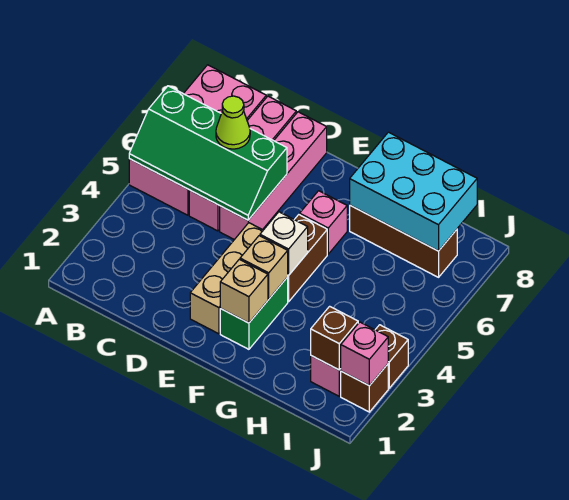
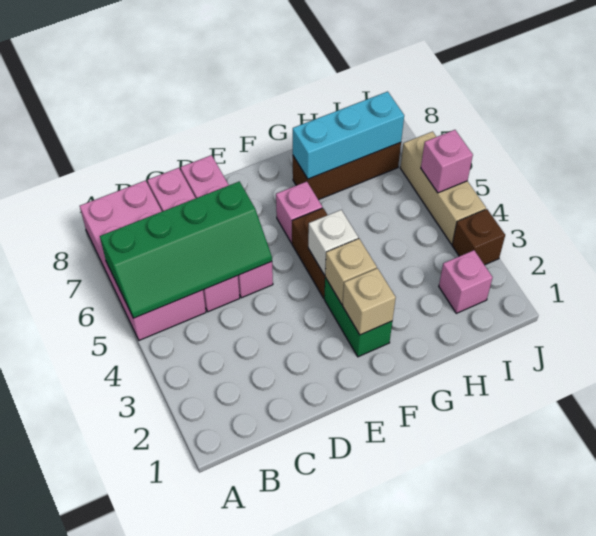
lime cone C6 level 3 -> none
tan brick E2:E4 level 1 -> tan brick J4:J6 level 1
cyan brick G7:I8 level 2 -> cyan brick G7:I7 level 2
brown brick I2 level 2 -> none
brown brick J2 level 1 -> none
pink brick J2 level 2 -> pink brick J5 level 2

